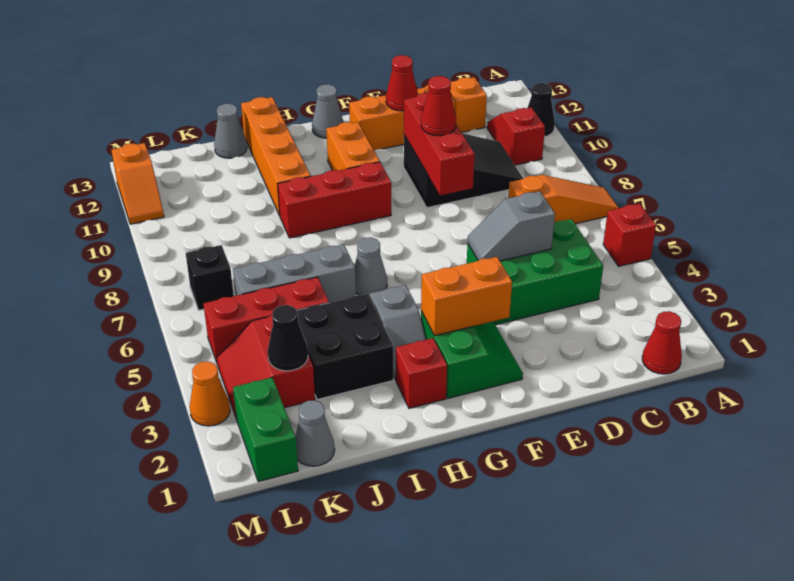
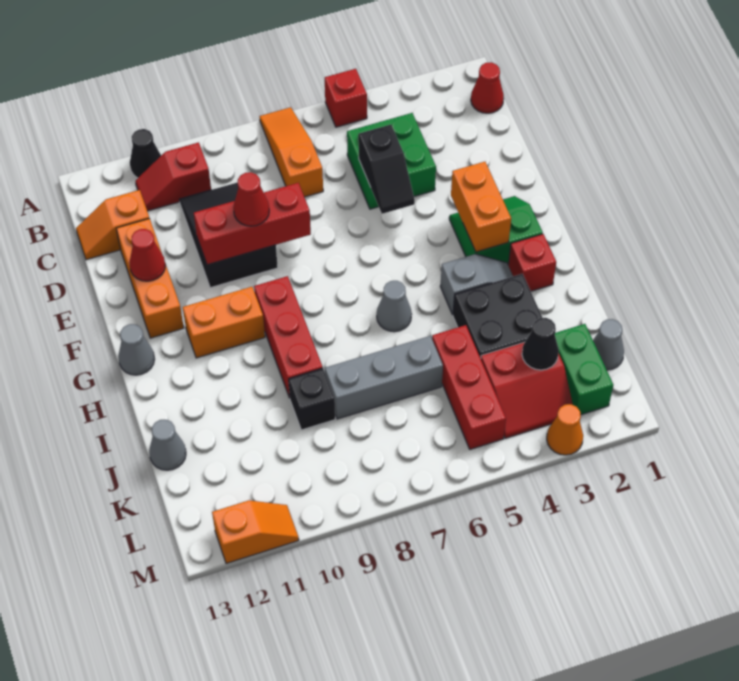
green brick C4:E5 level 1 -> green brick C4:D5 level 1
grey slope D5:E5 level 2 top D -> black slope D5:E5 level 2 top D
grey brick I6:K6 level 1 -> grey brick J6:J8 level 1
orange brick I10:I13 level 1 -> none
green brick L1:L2 level 1 -> green brick K2:L2 level 1
black brick L7 level 1 -> black brick J9 level 1

